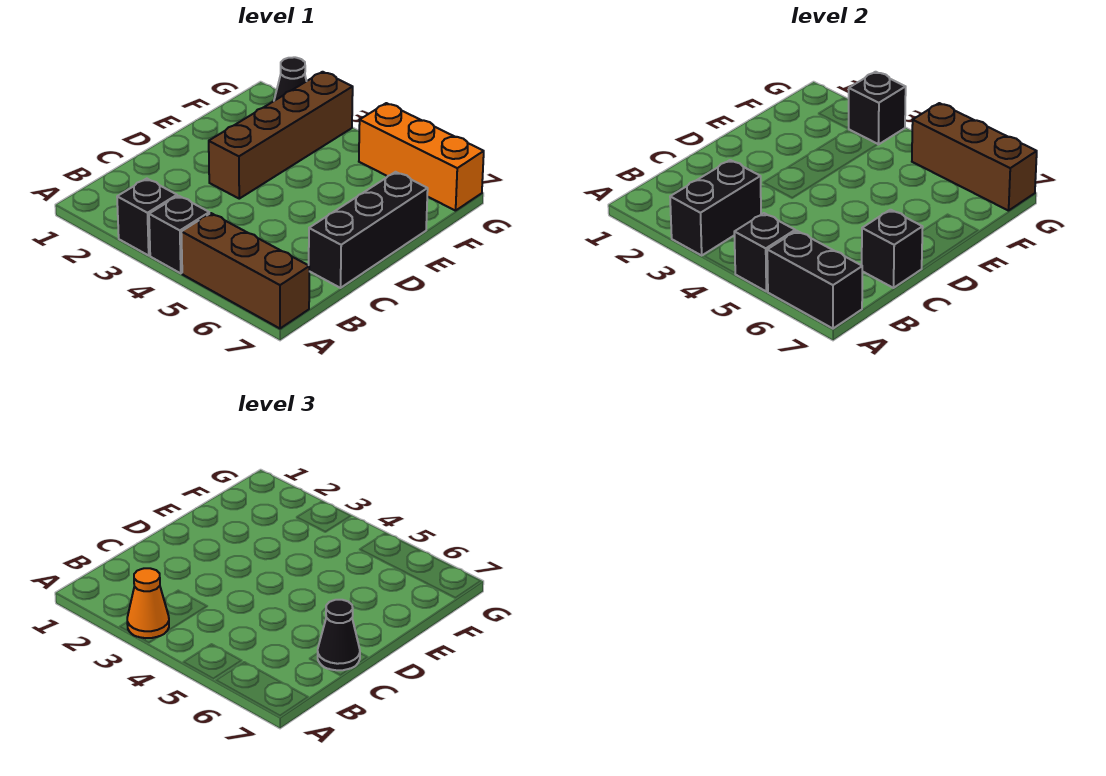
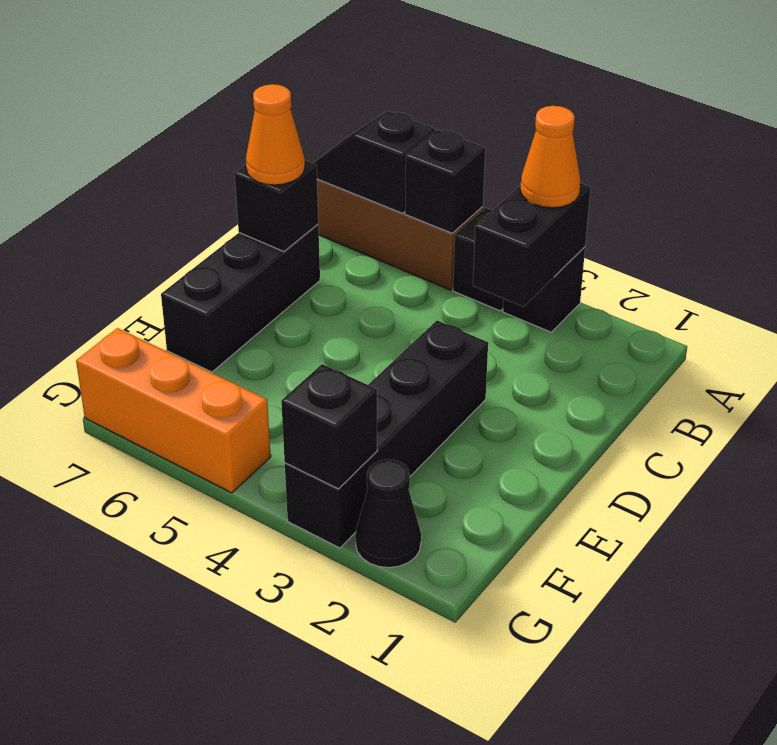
black brick A6:A7 level 2 -> black slope A6:A7 level 2 top 6
black cone C7 level 3 -> orange cone C7 level 3
brown brick D3:G3 level 1 -> black brick D3:G3 level 1
brown brick G5:G7 level 2 -> none

